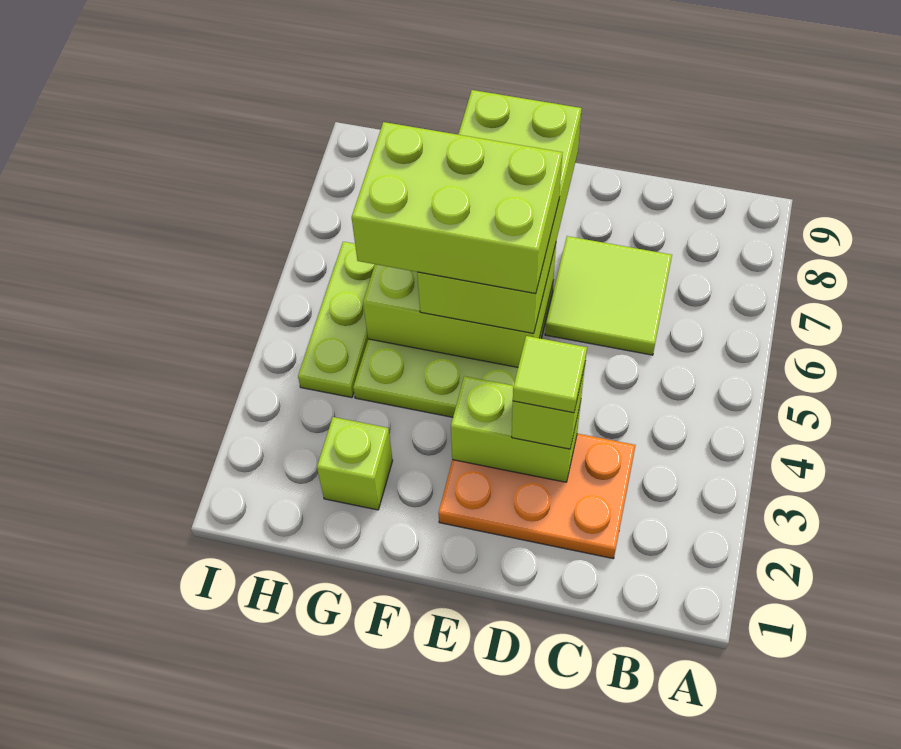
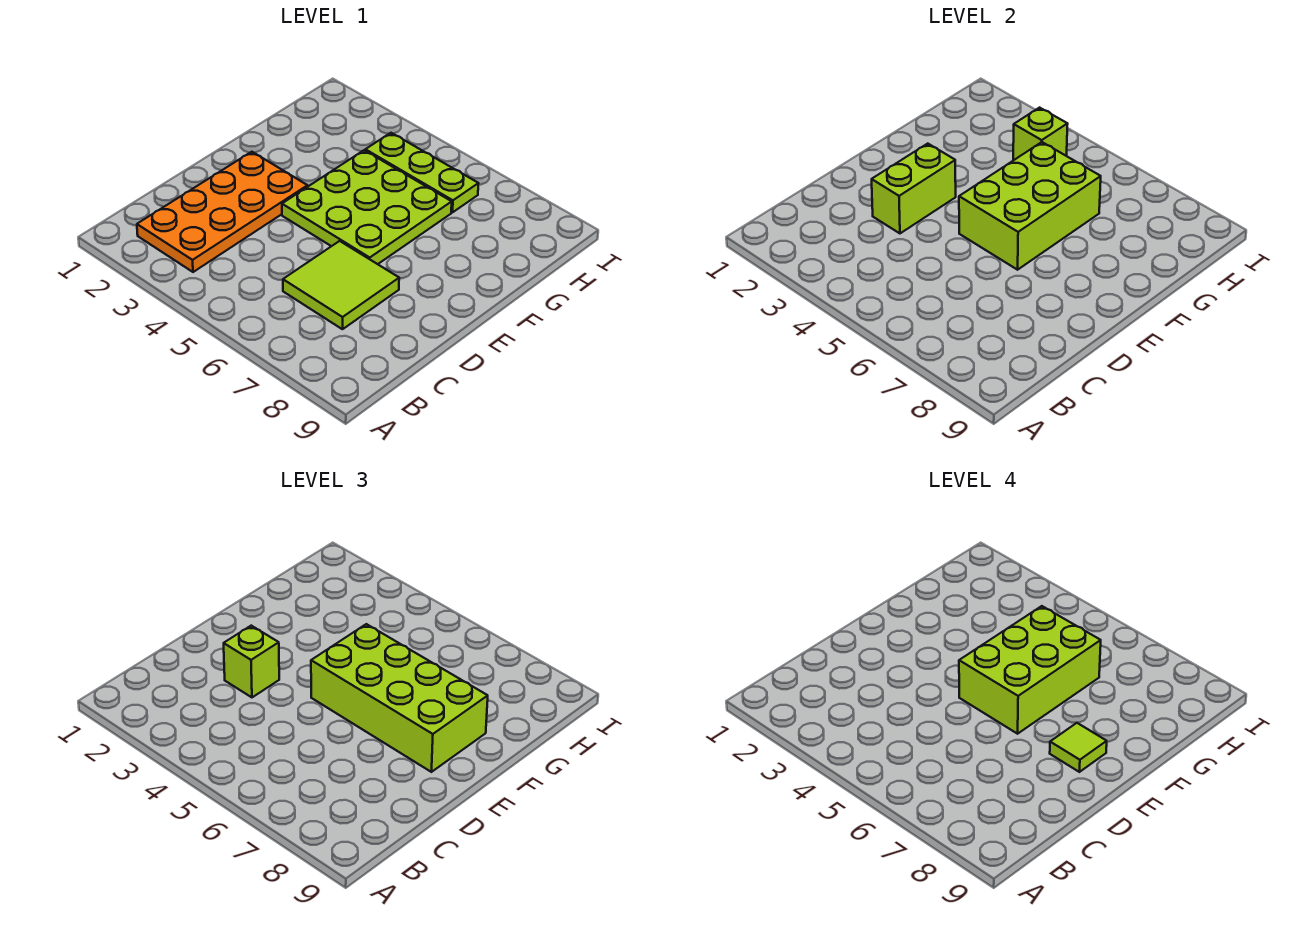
orange plate C2:E3 level 1 -> orange plate B2:E3 level 1
lime tile D3 level 4 -> lime tile E8 level 4
lime brick G2 level 1 -> lime brick H4 level 2

